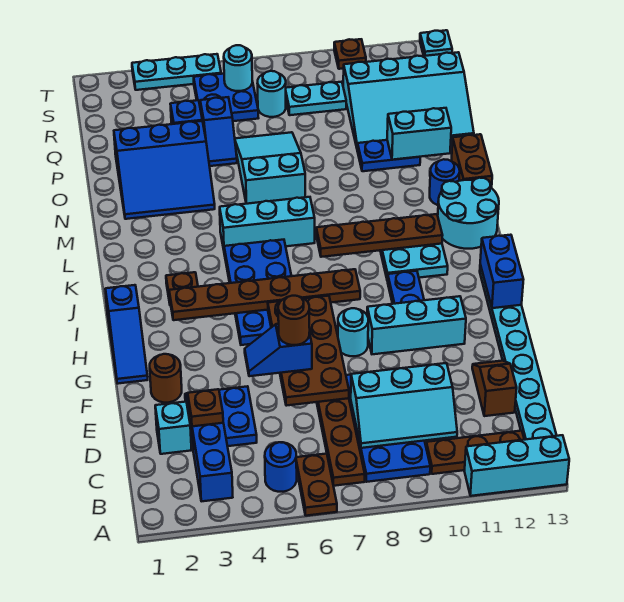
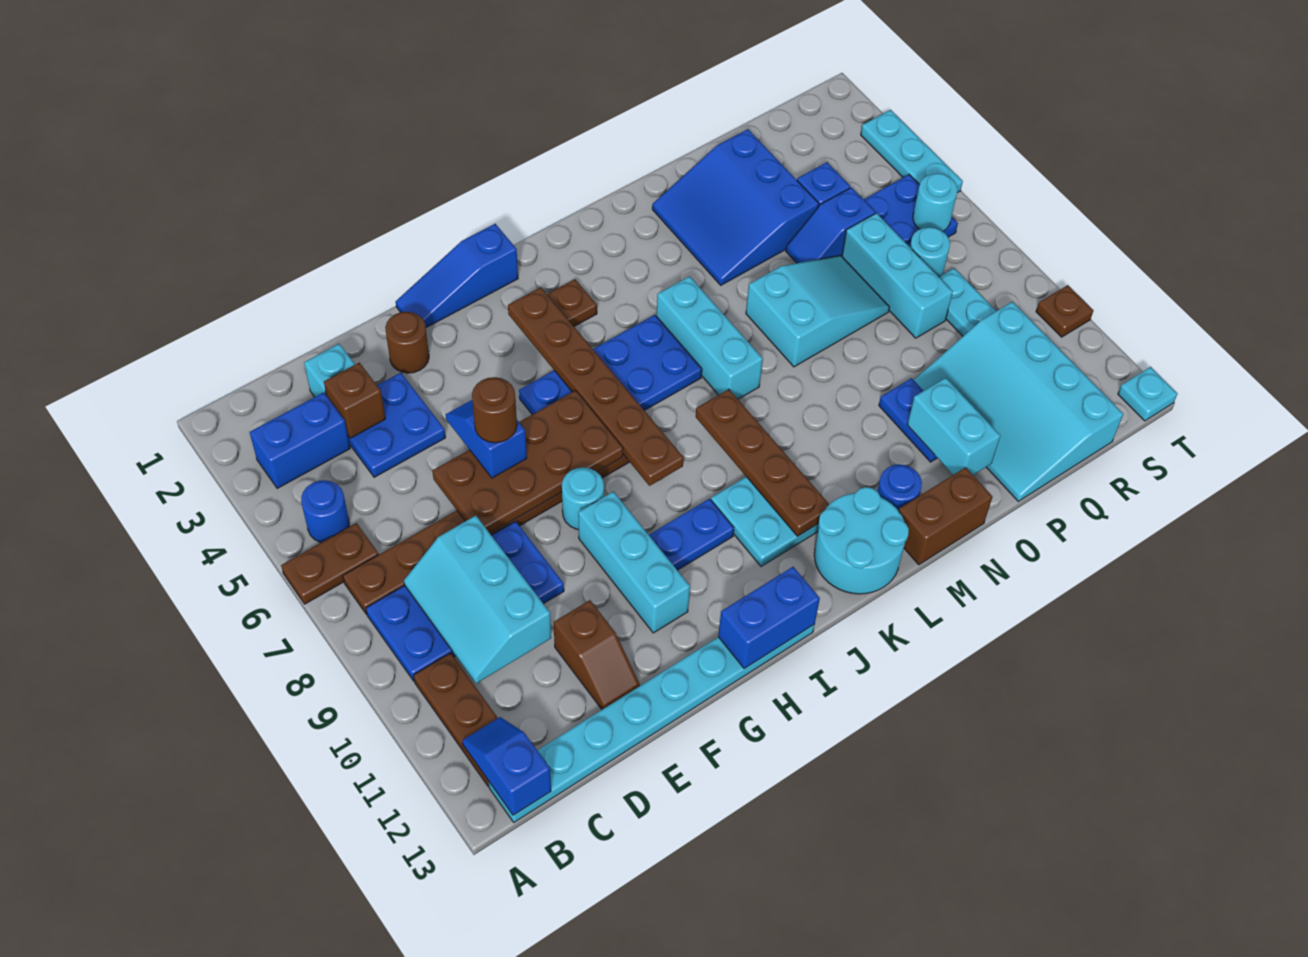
cyan brick A11:A13 level 1 -> cyan brick Q6:Q8 level 1
none -> blue slope B12:B13 level 2 top 13
brown slope D12:E12 level 1 top D -> brown slope E11:E12 level 1 top 11

